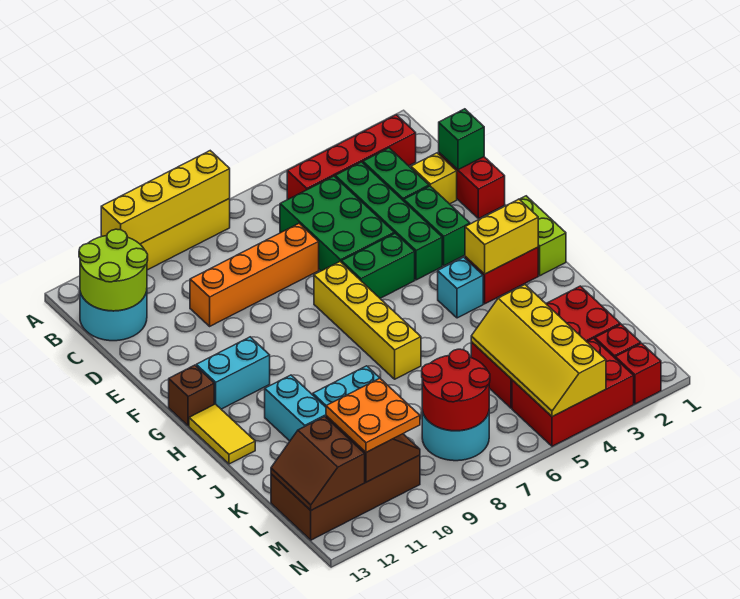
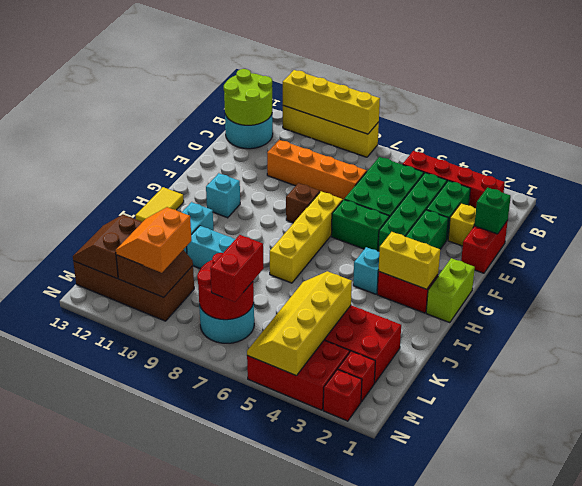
cyan brick G11:G12 level 1 -> cyan brick G11 level 1
brown brick G13 level 1 -> brown brick F8 level 1
none -> red brick L7:M7 level 3
orange plate L10:M11 level 3 -> orange slope L10:M11 level 3 top 10

